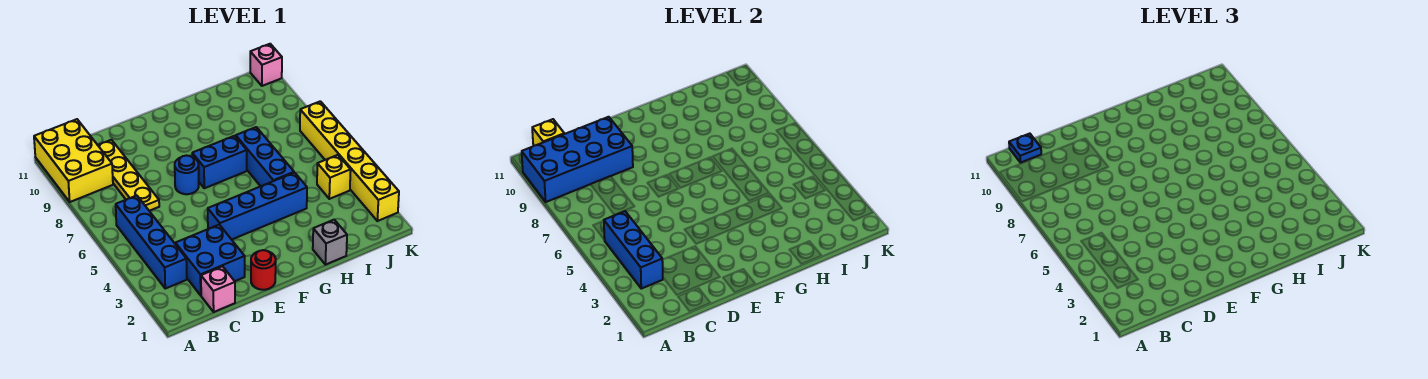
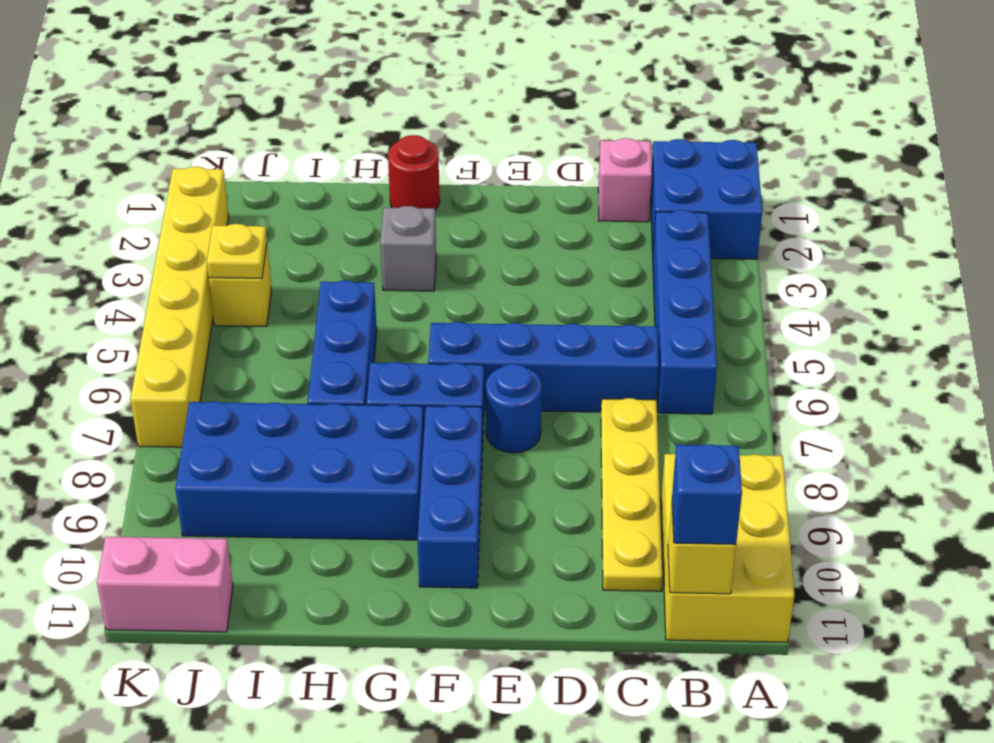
blue brick A9:D10 level 2 -> blue brick G8:J9 level 1
blue brick B3:B5 level 2 -> blue brick F8:F10 level 1
blue plate B11 level 3 -> blue brick B11 level 3
blue brick C2:D3 level 1 -> blue brick A1:B2 level 1
red round brick E1 level 1 -> red round brick G1 level 1
blue brick E4:H4 level 1 -> blue brick C6:F6 level 1
grey brick H1 level 1 -> grey brick G3 level 1
none -> yellow plate J4 level 2
pink brick K11 level 1 -> pink brick J11:K11 level 1

